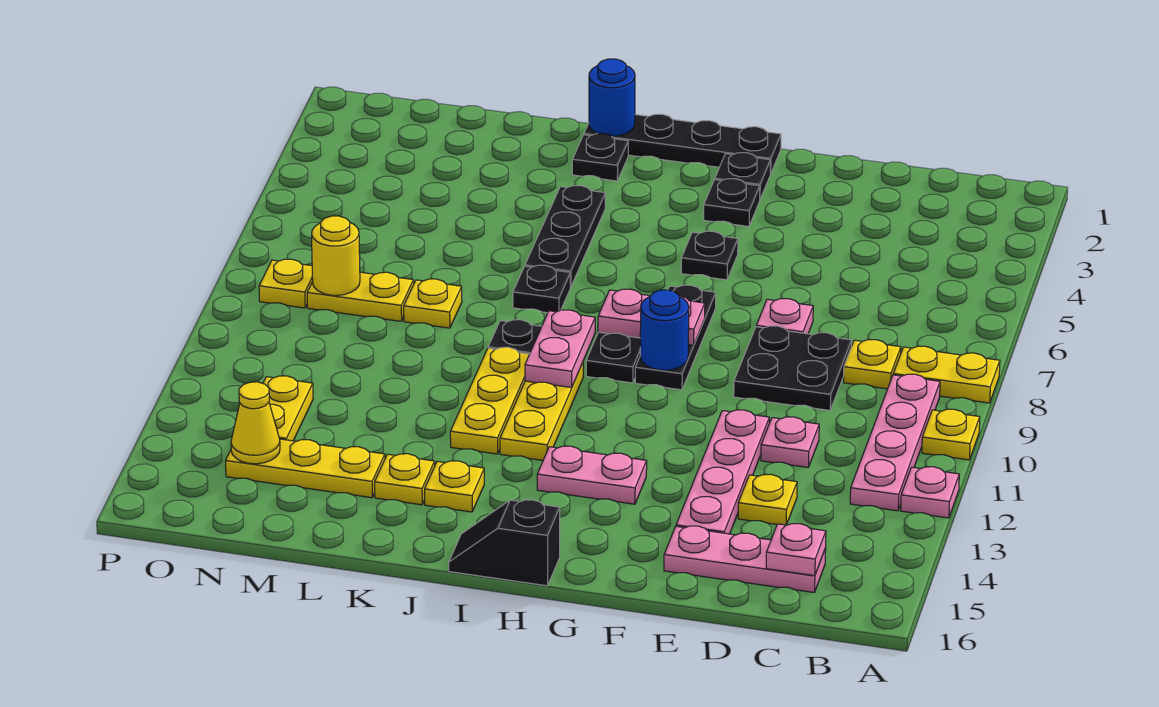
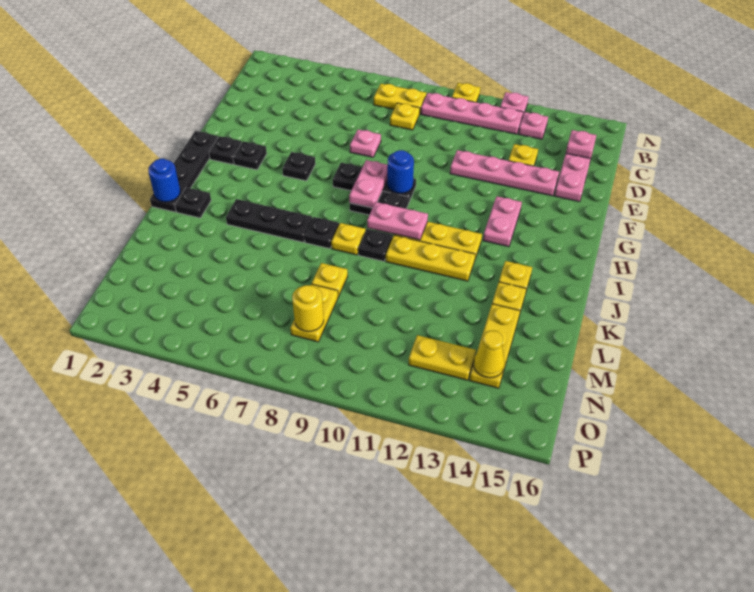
yellow plate A8:B8 level 1 -> yellow plate B7:B8 level 1
black plate D8:E9 level 1 -> none
pink plate D11 level 1 -> pink plate B13 level 1
black slope H16:I16 level 1 top H -> none
yellow plate O8 level 1 -> yellow plate J8 level 1

